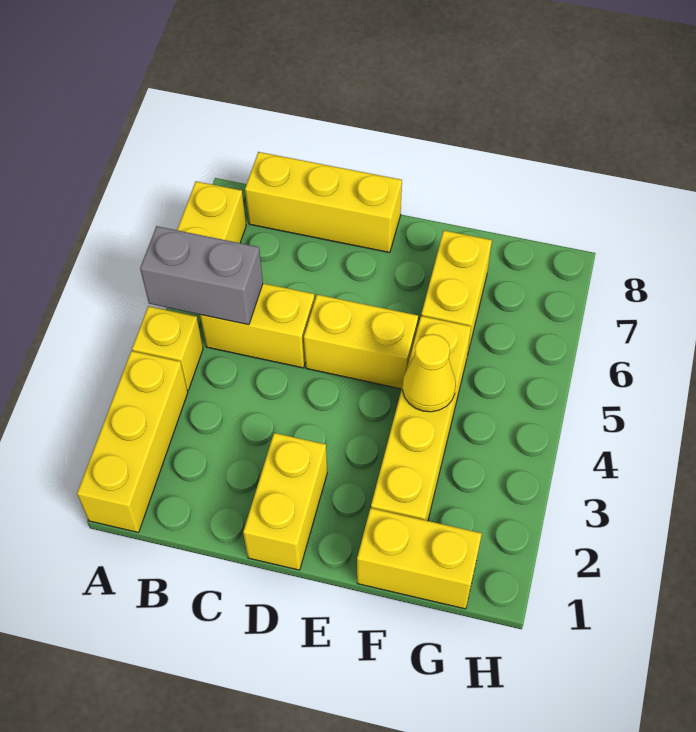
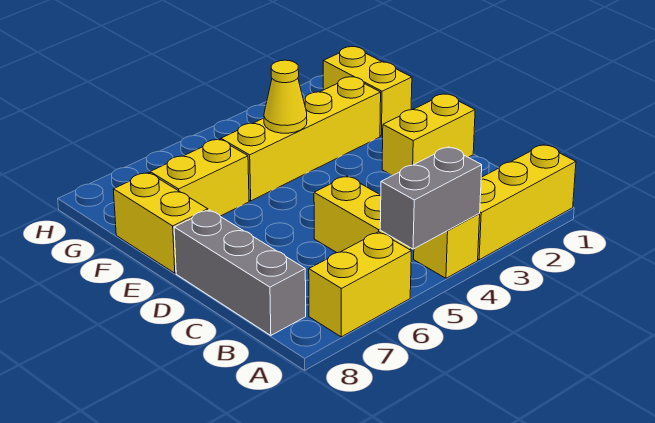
grey brick A5:B5 level 2 -> grey brick A4:A5 level 2
yellow brick B8:D8 level 1 -> grey brick B8:D8 level 1
yellow brick D5:E5 level 1 -> yellow brick E8:F8 level 1

